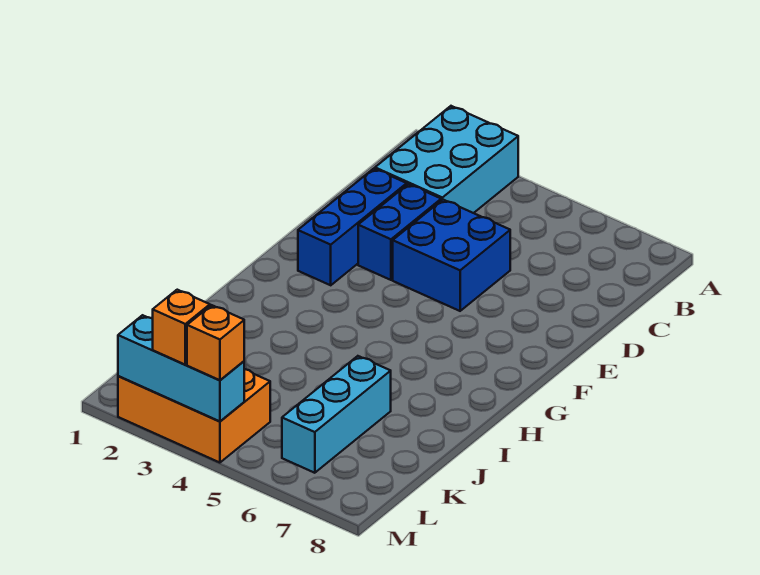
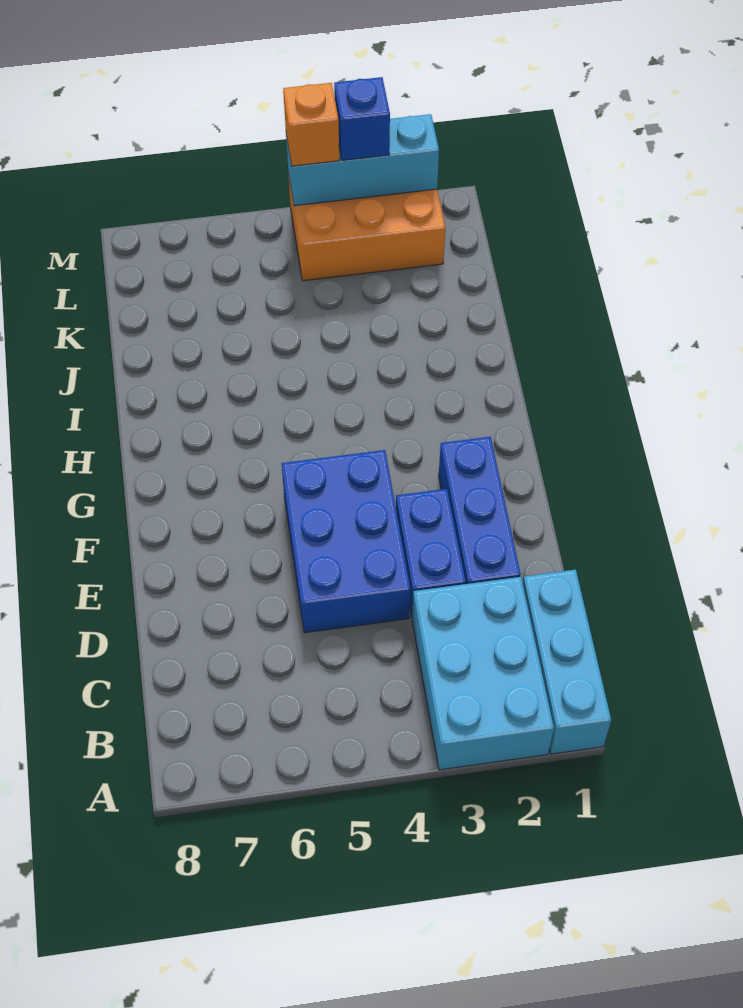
blue brick D4:E5 level 1 -> blue brick D4:F5 level 1
cyan brick J6:L6 level 1 -> cyan brick A1:C1 level 1
orange brick M3 level 3 -> blue brick M3 level 3

